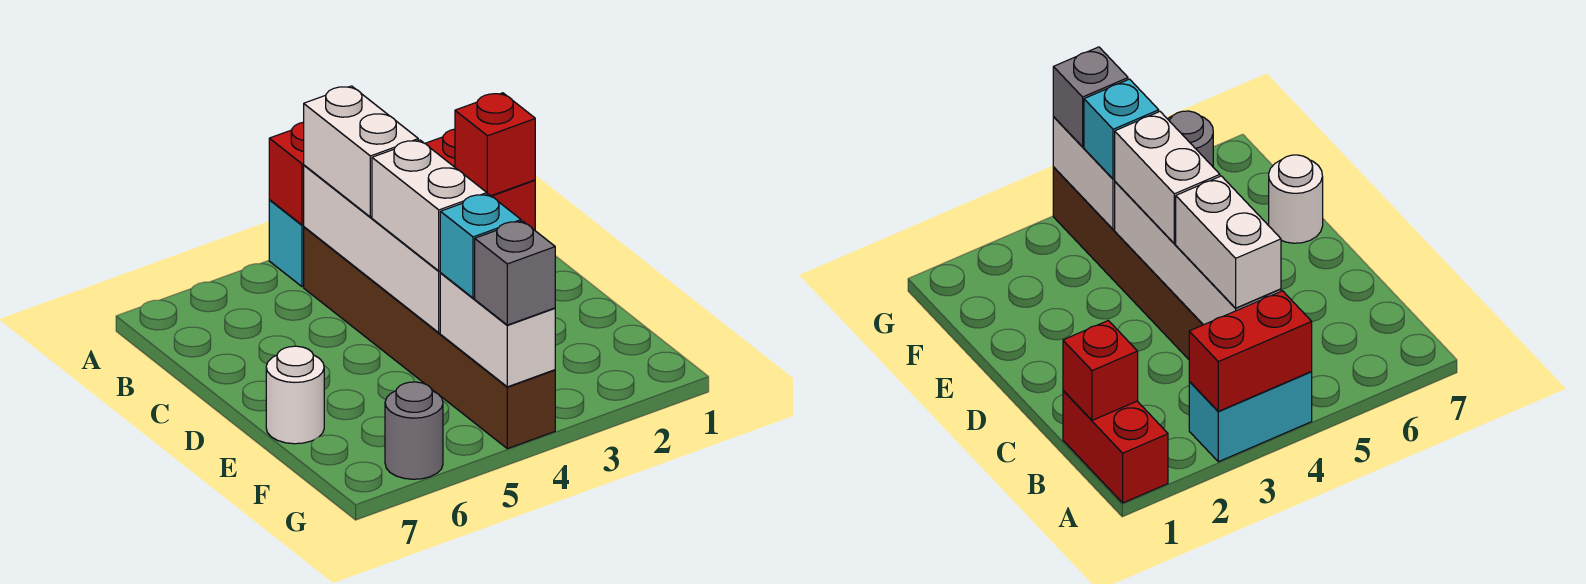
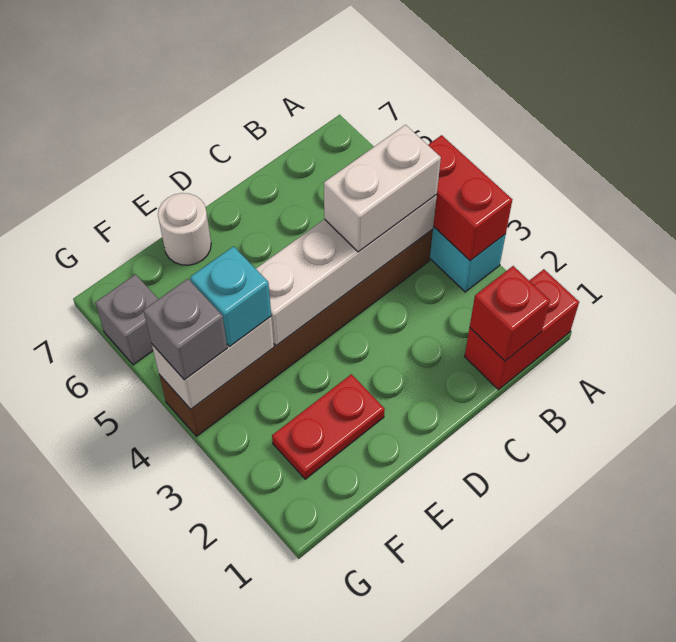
white brick D4:E4 level 3 -> none
none -> red plate E2:F2 level 1
grey round brick G6 level 1 -> grey brick G6 level 1

